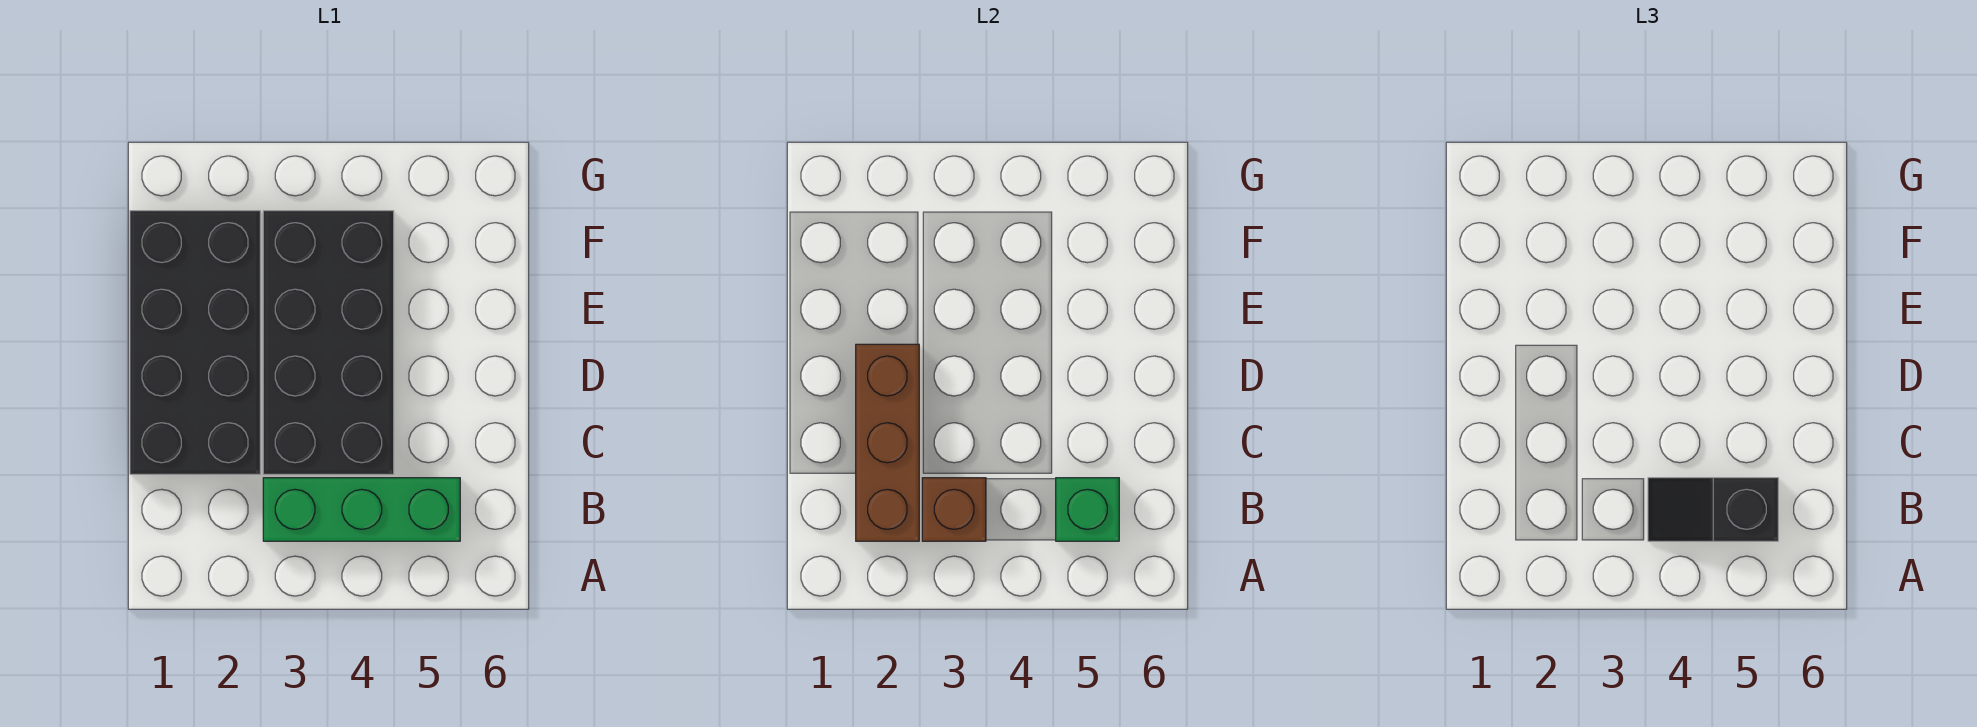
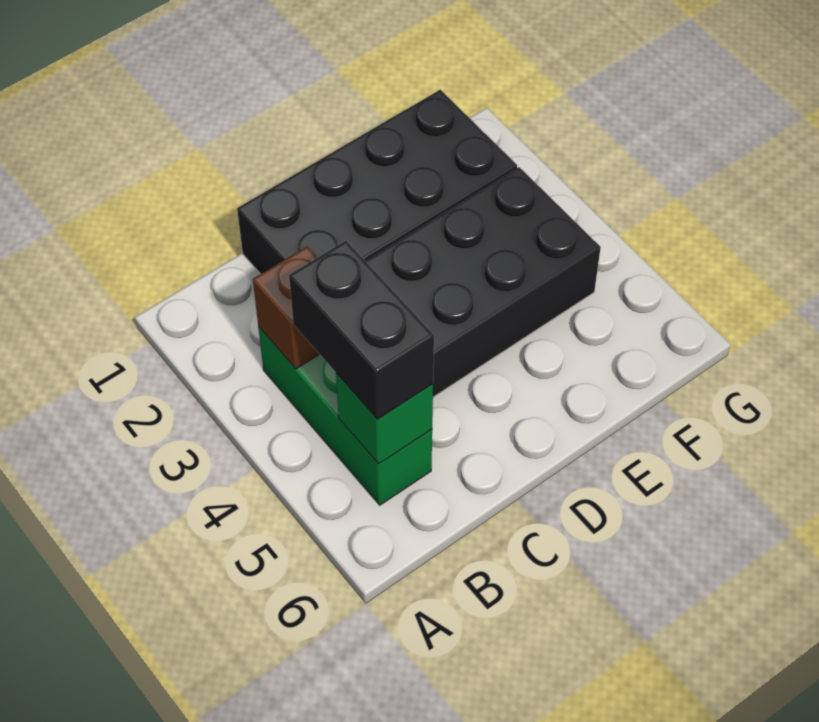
brown brick B2:D2 level 2 -> none
black slope B4:B5 level 3 top 5 -> black brick B4:B5 level 3

